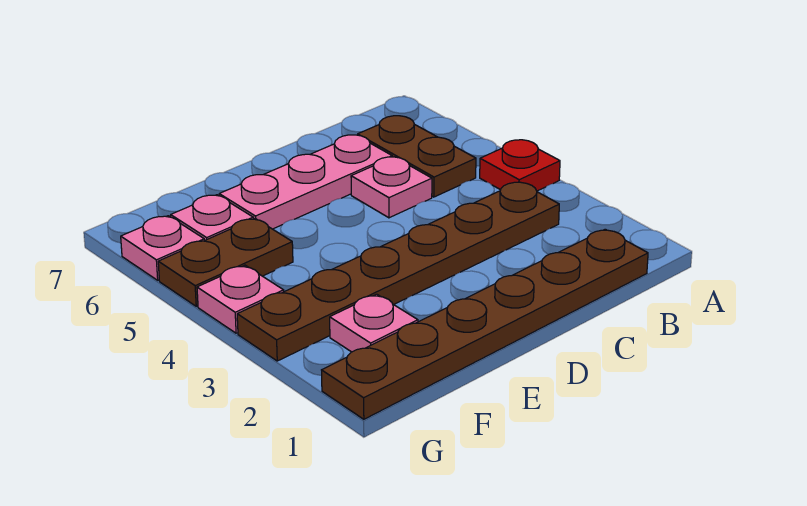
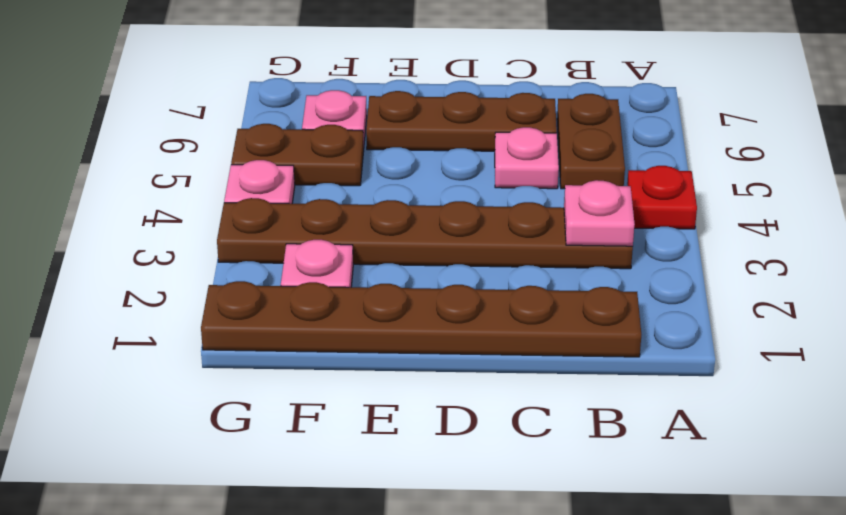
pink plate C6:E6 level 1 -> brown plate C6:E6 level 1
pink plate G6 level 1 -> pink plate B3 level 2

